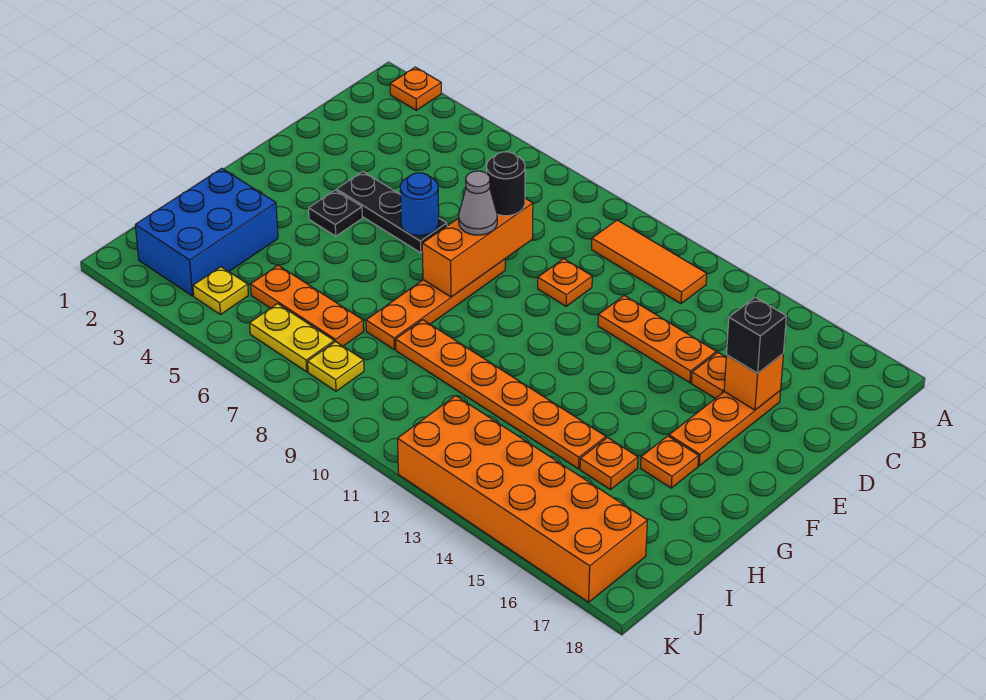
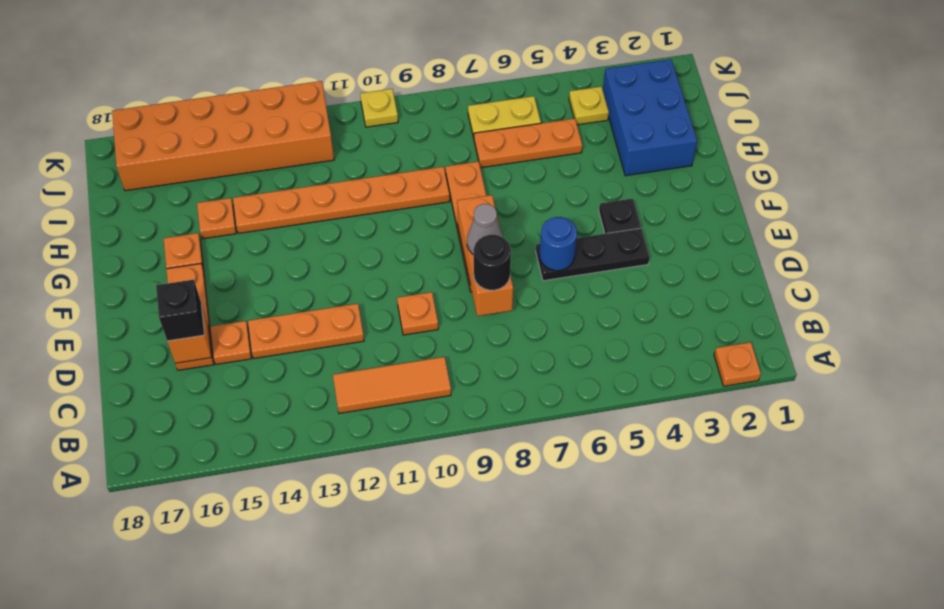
yellow plate J8 level 1 -> yellow plate K10 level 1

